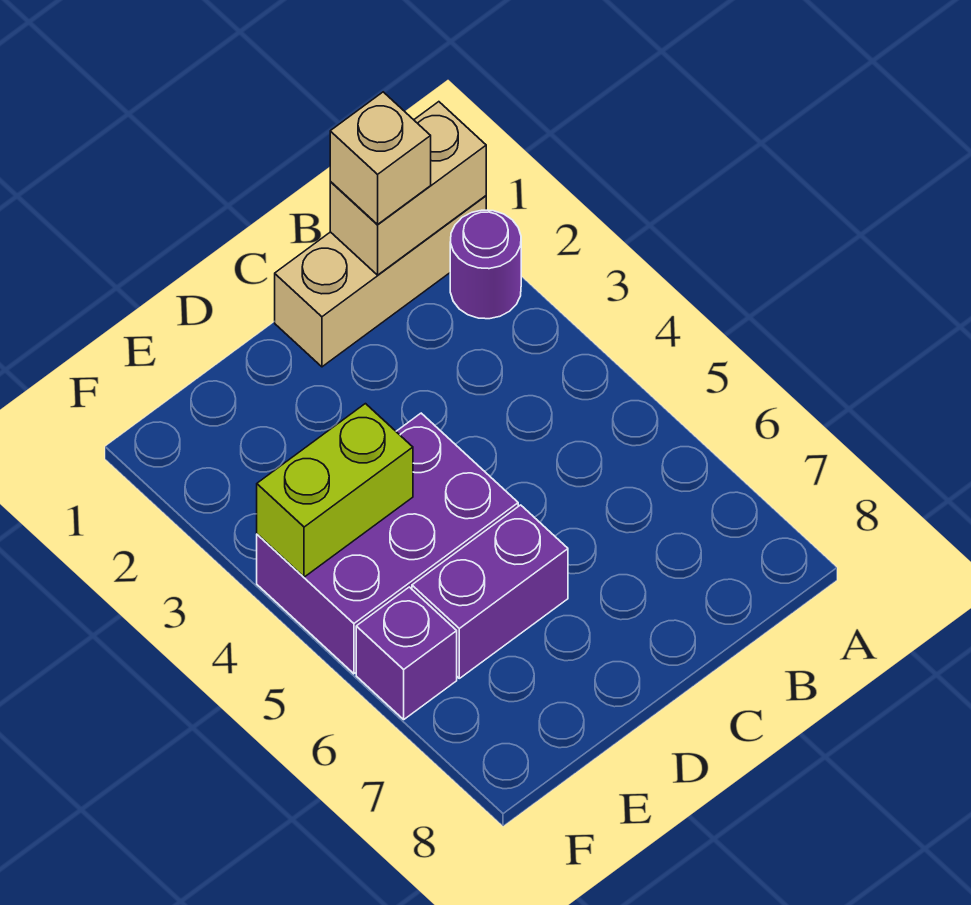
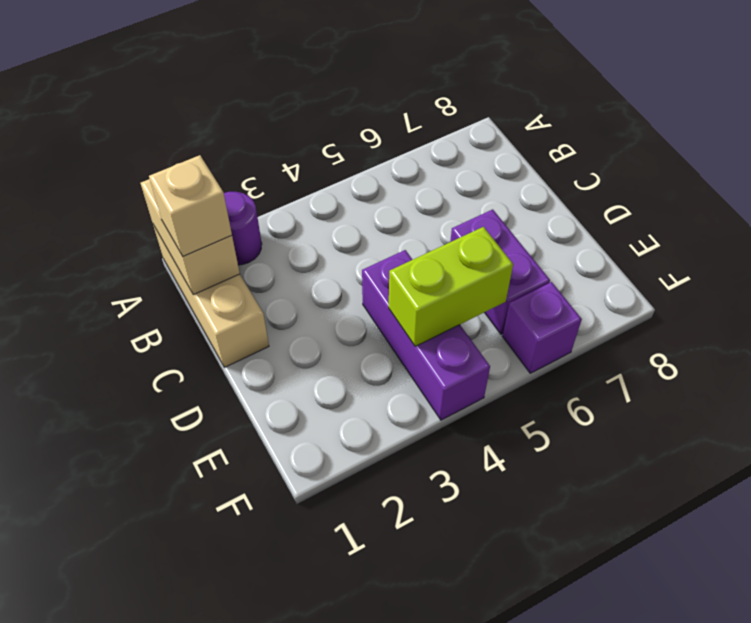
purple brick D4:F5 level 1 -> purple brick D4:F4 level 1
lime brick E4:F4 level 2 -> lime brick E4:E5 level 2

